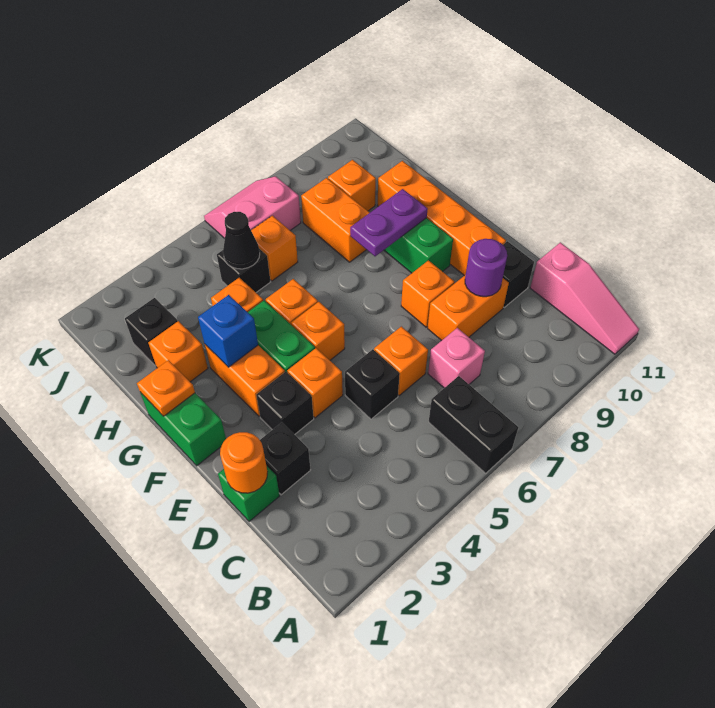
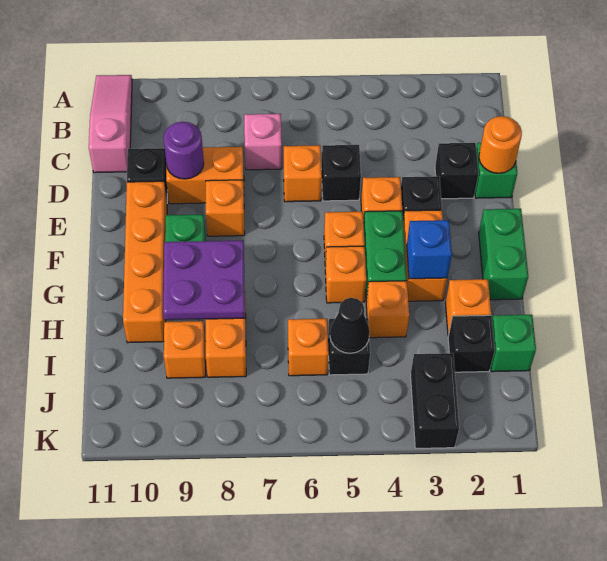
black brick A6:B6 level 1 -> black brick J3:K3 level 1
orange plate G1 level 2 -> none
purple plate G8:G9 level 2 -> purple plate G8:H9 level 2
none -> green brick I1 level 1
pink slope J6:K7 level 1 top J -> none

